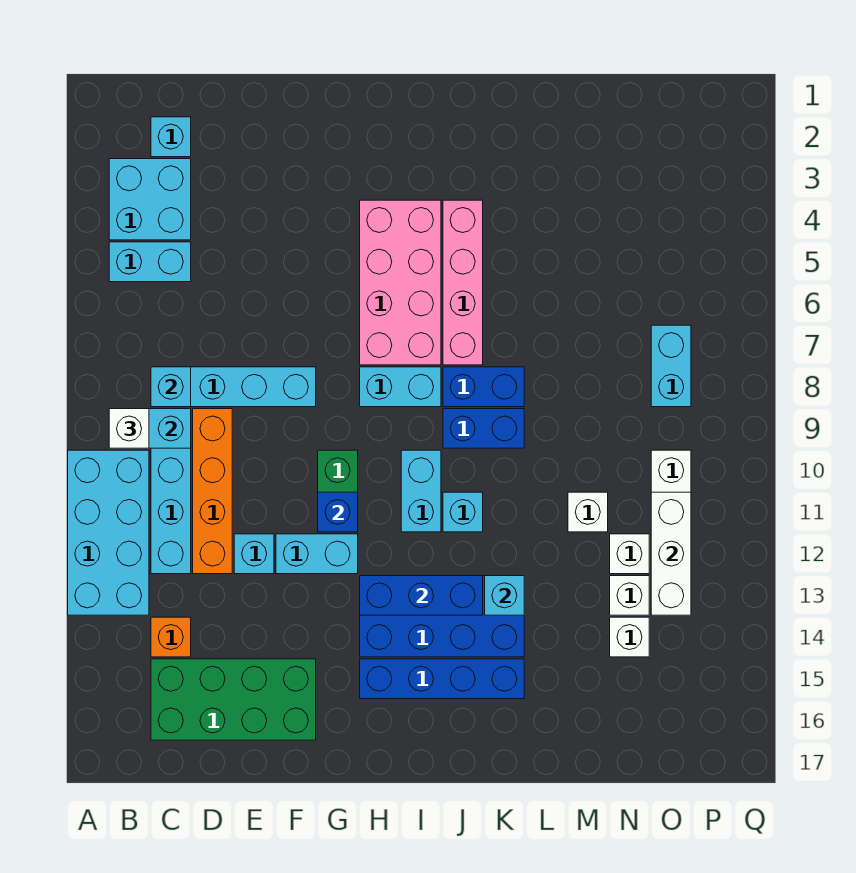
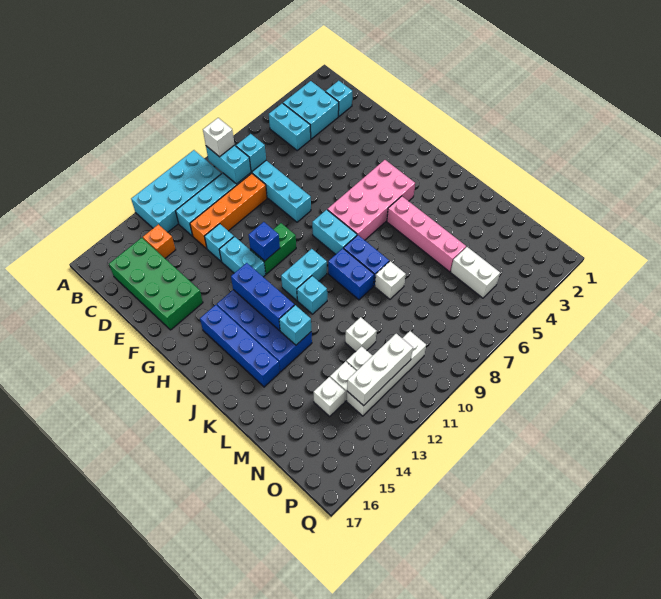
pink brick J4:J7 level 1 -> pink brick J5:M5 level 1
none -> white brick L8 level 1
none -> white brick N5:O5 level 1
cyan brick O7:O8 level 1 -> none

